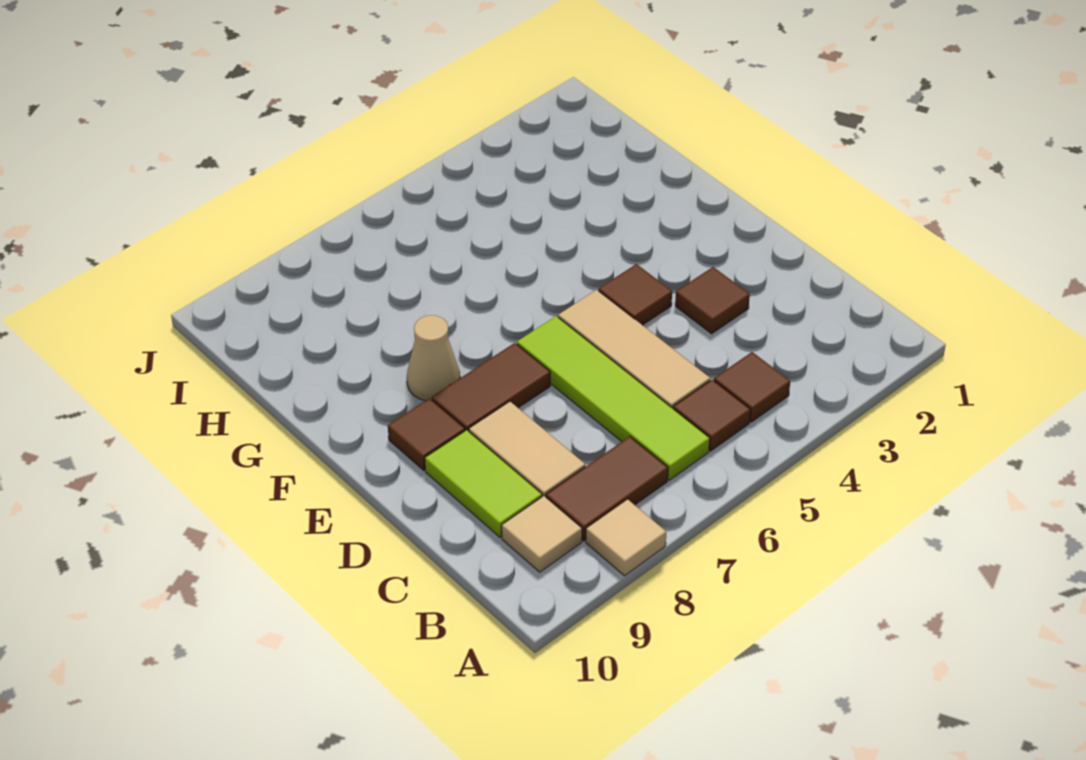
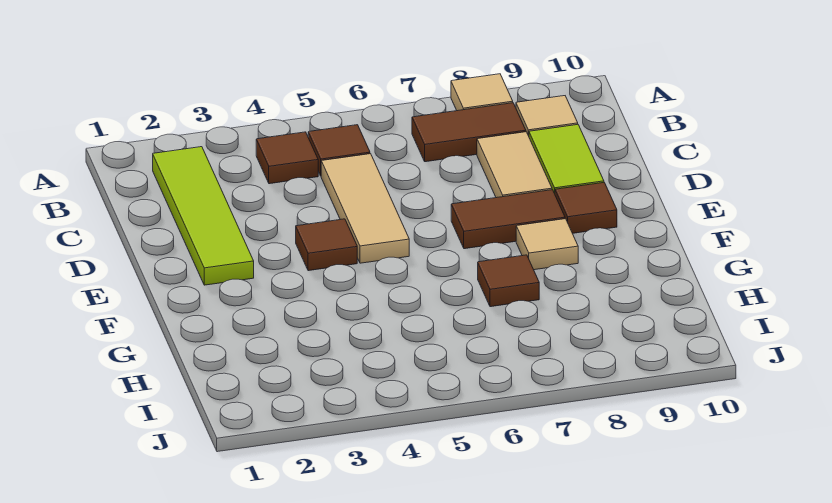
lime tile B6:E6 level 1 -> lime tile B2:E2 level 1
brown tile D3 level 1 -> brown tile G7 level 1
tan cone F8 level 1 -> tan tile F8 level 1

